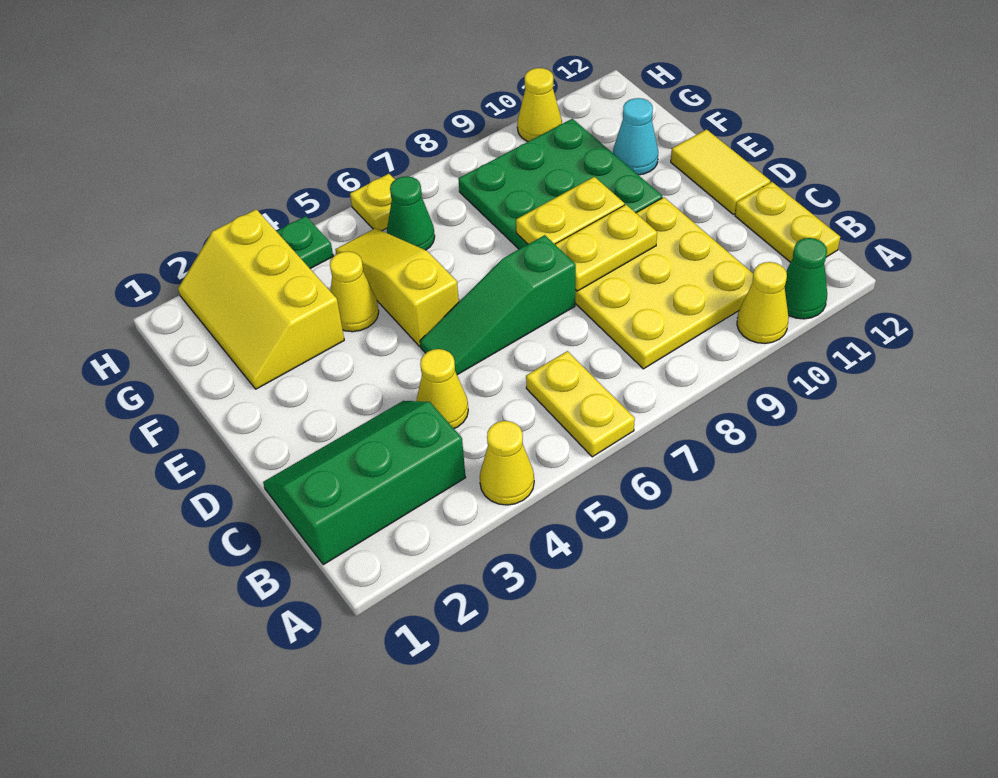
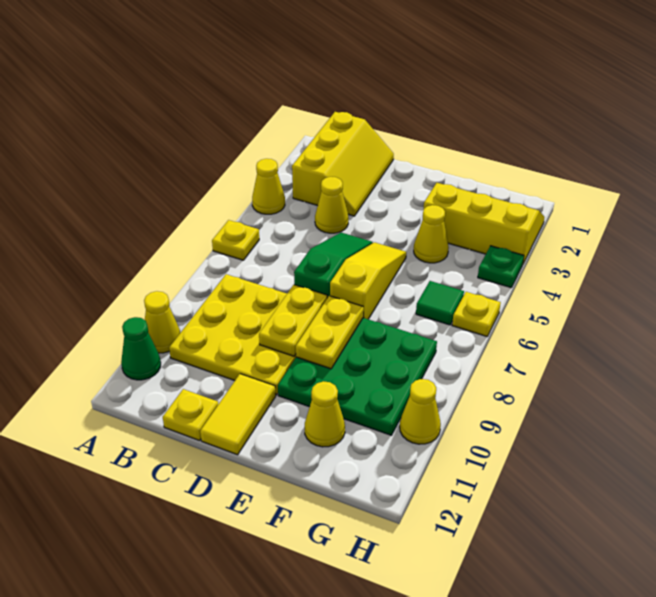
yellow plate A6:B6 level 1 -> yellow plate A6 level 1
green slope B1:C3 level 1 top B -> yellow slope B1:C3 level 1 top B
yellow plate B12:C12 level 1 -> yellow plate C12 level 1
yellow tile D12:E12 level 1 -> yellow tile D11:D12 level 1
yellow slope E5:G5 level 1 top E -> yellow slope E5:E7 level 1 top 7
cyan cone F11 level 1 -> yellow cone F11 level 1
green cone G6 level 1 -> green tile G6 level 1

